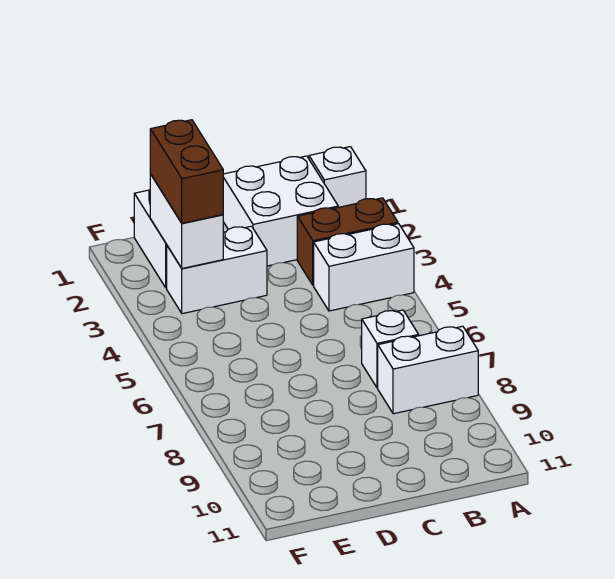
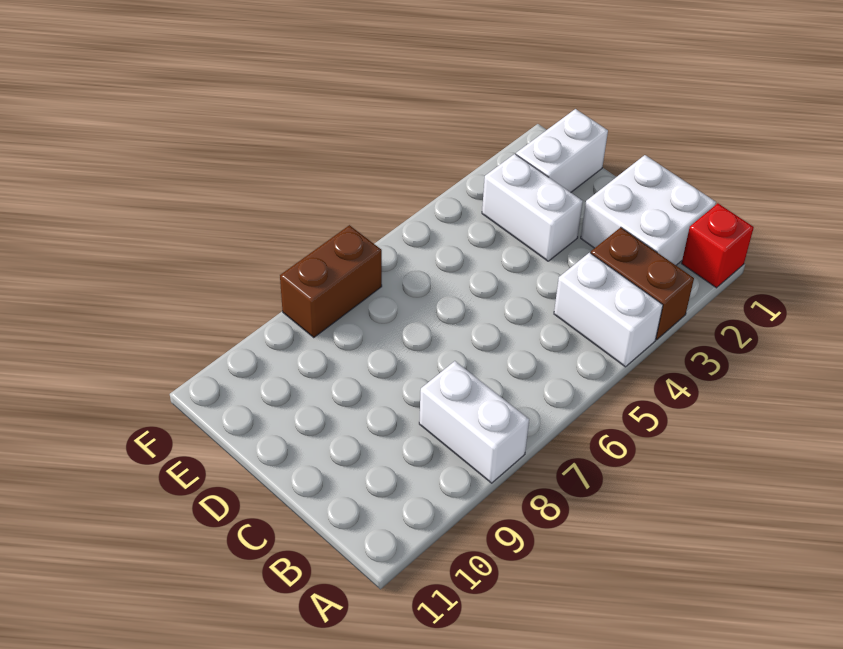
white brick A1 level 1 -> red brick A1 level 1
white brick B7 level 1 -> none
white brick E2:E3 level 2 -> none
brown brick E2:E3 level 3 -> brown brick F7:F8 level 1

